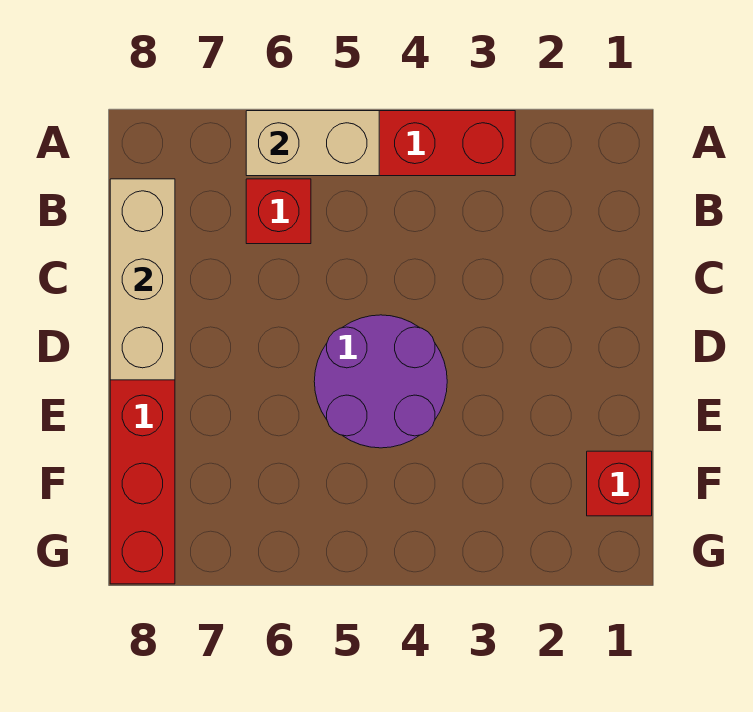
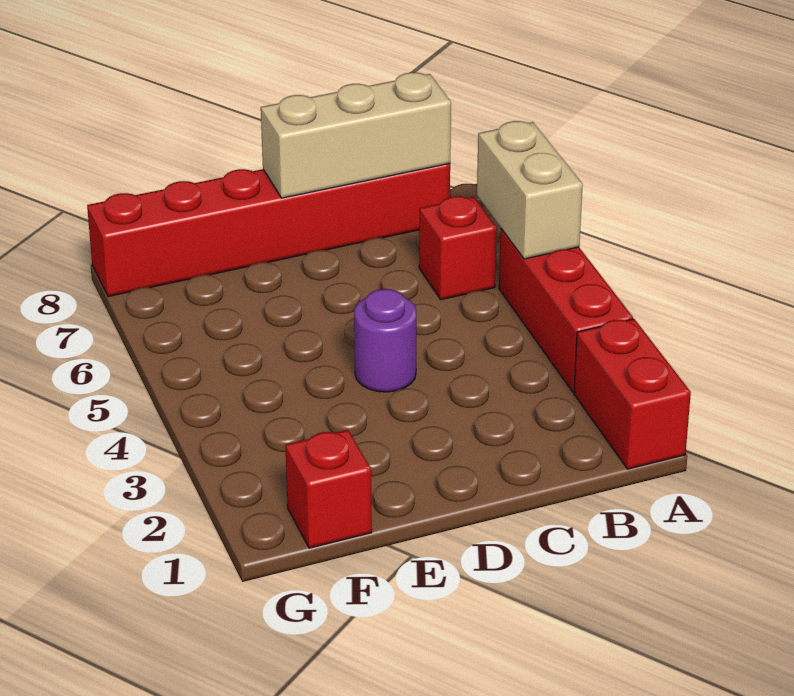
none -> red brick A1:A2 level 1
purple round brick D4:E5 level 1 -> purple round brick D4 level 1

